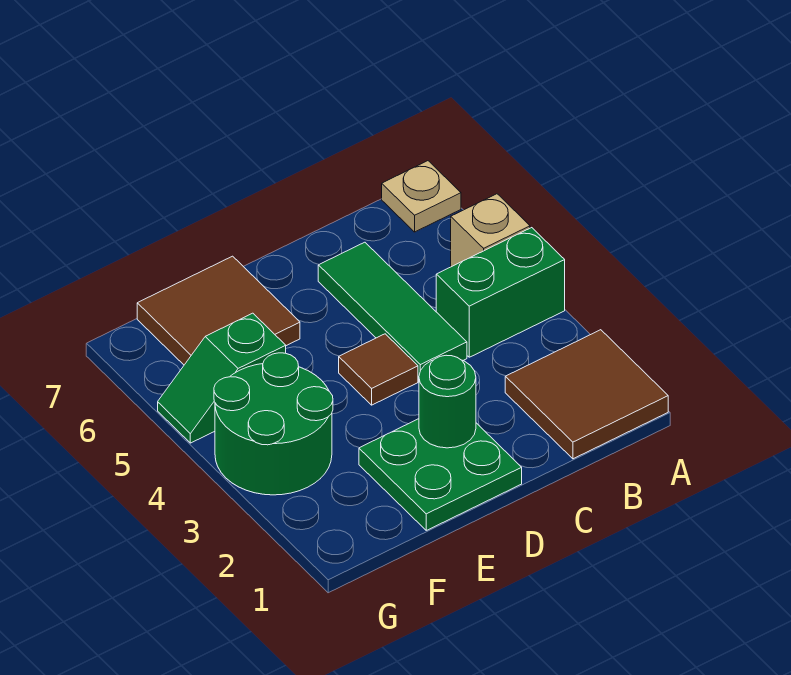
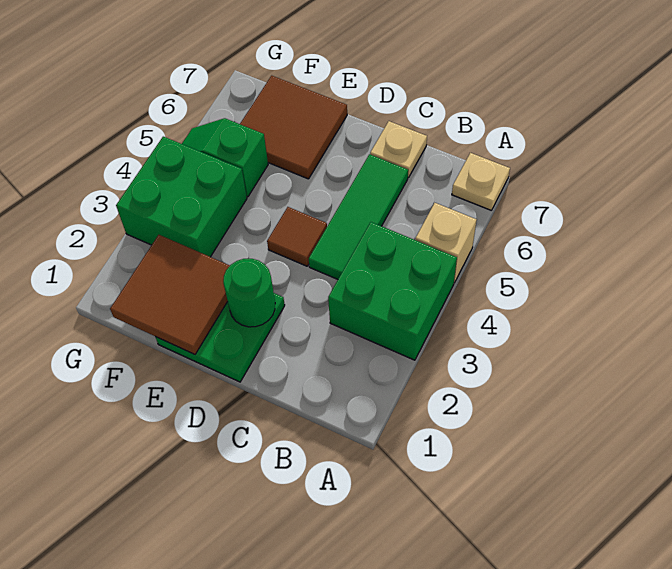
brown tile A1:B2 level 1 -> brown tile E1:F2 level 2
green brick A4:B4 level 1 -> green brick A3:B4 level 1
none -> tan plate C7 level 1
green round brick F3:G4 level 1 -> green brick F3:G4 level 1

